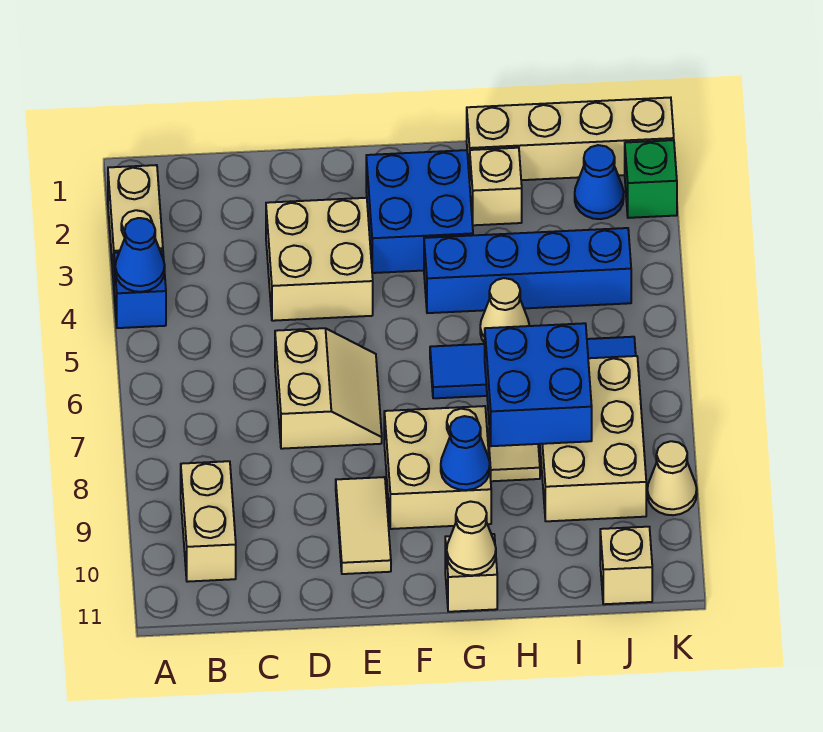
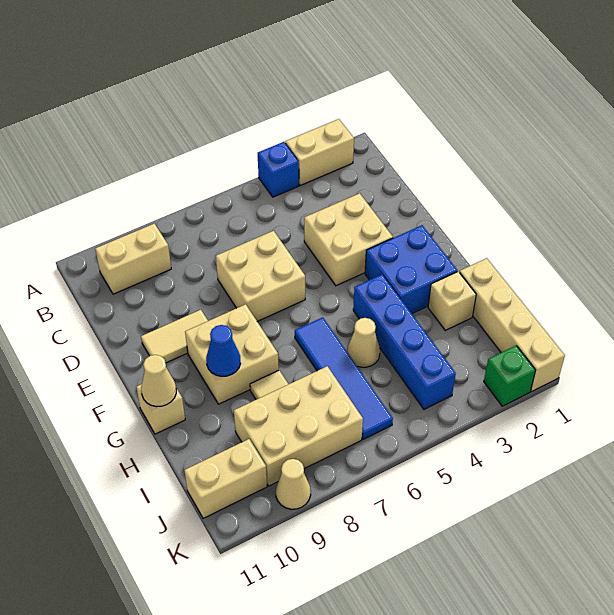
blue cone A4 level 2 -> none
tan slope D6:E7 level 1 top D -> tan brick D6:E7 level 1
blue brick H7:I8 level 2 -> none
blue cone J2 level 1 -> none
tan brick J11 level 1 -> tan brick J10:J11 level 1

